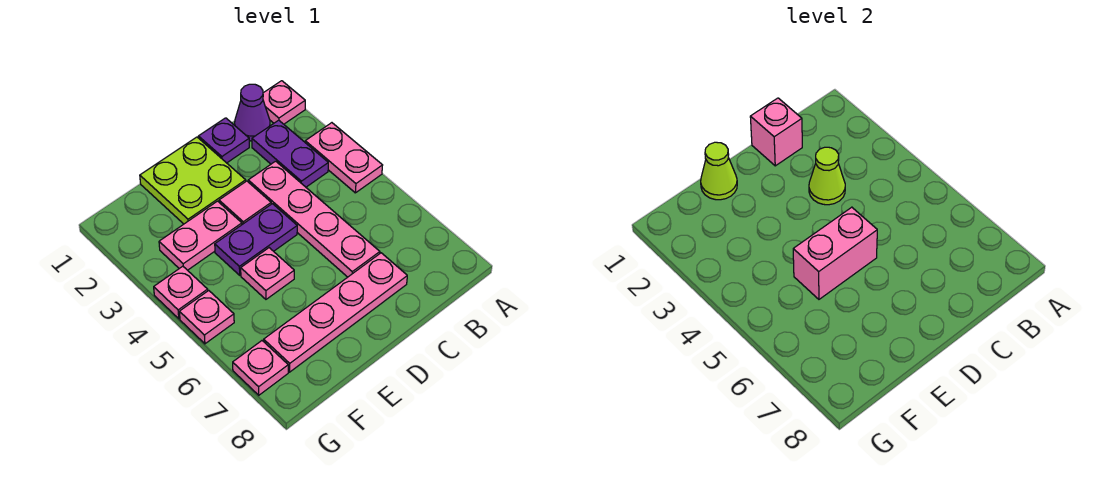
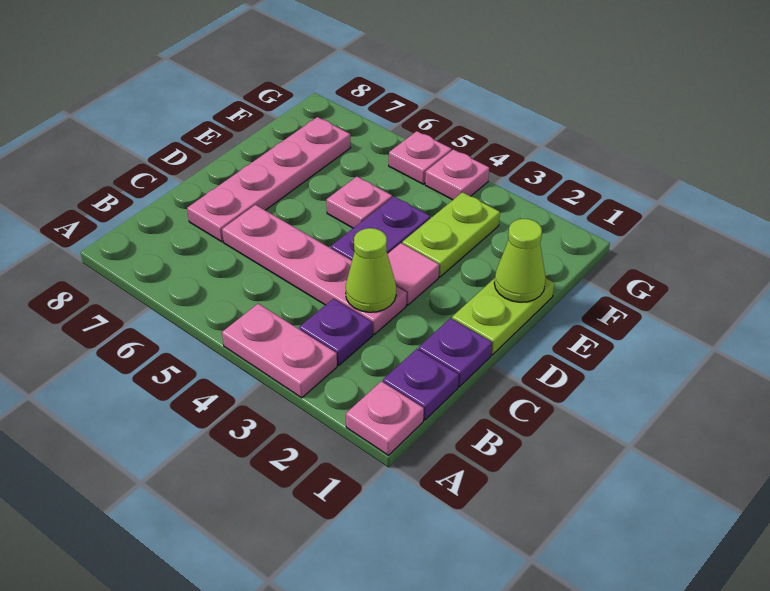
purple cone B1 level 1 -> purple plate B1 level 1
purple plate B2:B3 level 1 -> purple plate B3 level 1
pink brick C1 level 2 -> none
lime plate D1:E2 level 1 -> lime plate D1:E1 level 1
pink brick D5:E5 level 2 -> none
pink plate E3:F3 level 1 -> lime plate E3:F3 level 1
pink plate G7 level 1 -> none

